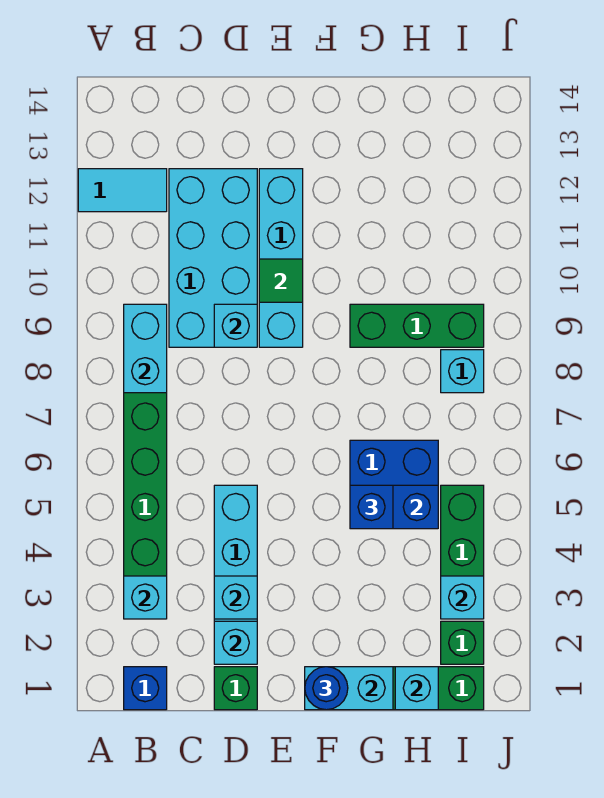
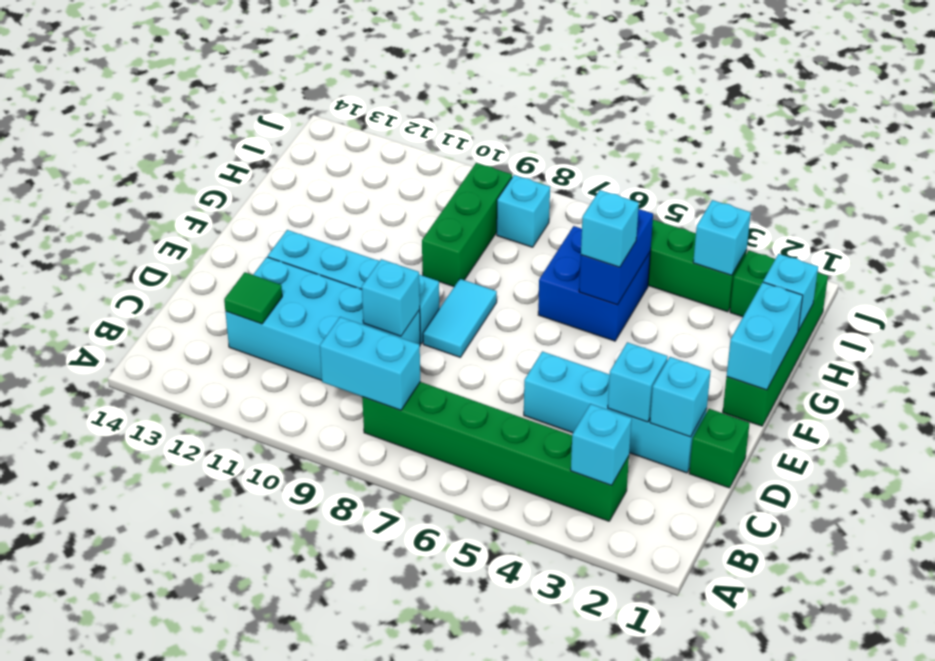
cyan tile A12:B12 level 1 -> cyan tile E8:F8 level 1
blue brick B1 level 1 -> none
green tile E10 level 2 -> green tile C12 level 2
blue round brick F1 level 3 -> none
blue brick G5 level 3 -> cyan brick G5 level 3

